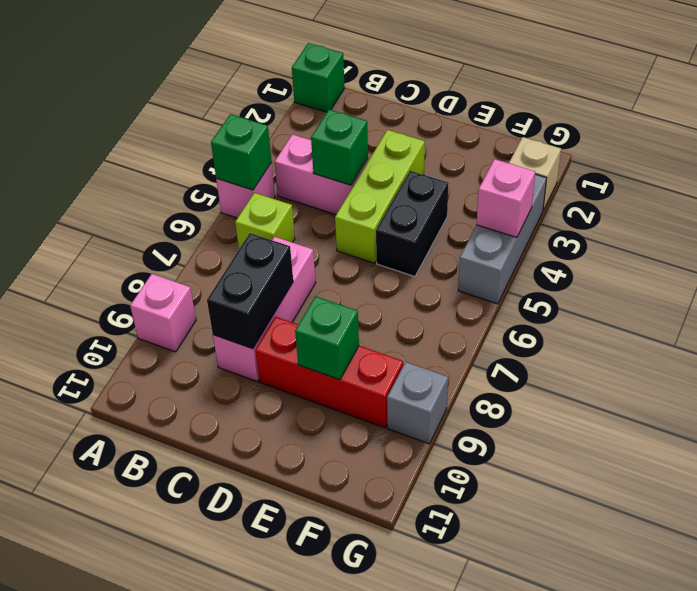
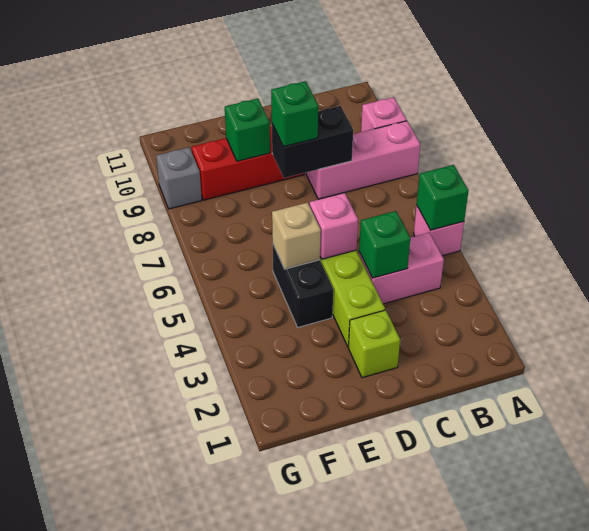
green brick A1 level 1 -> green brick D8 level 3
lime brick B6 level 1 -> lime brick D2 level 1
pink brick C7:C9 level 1 -> pink brick A8:C8 level 1
black brick C8:C9 level 2 -> black brick C8:D8 level 2
tan brick G2 level 1 -> tan brick E5 level 2
grey brick G3:G5 level 1 -> none
pink brick G4 level 2 -> pink brick D5 level 2

